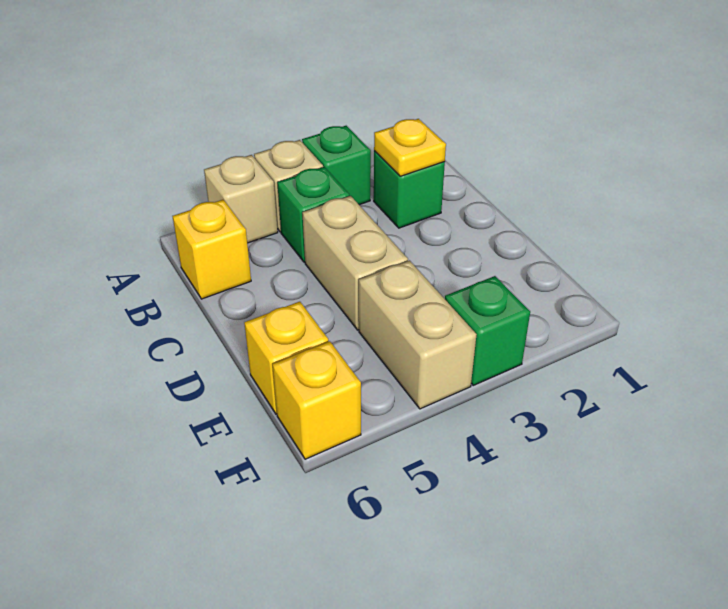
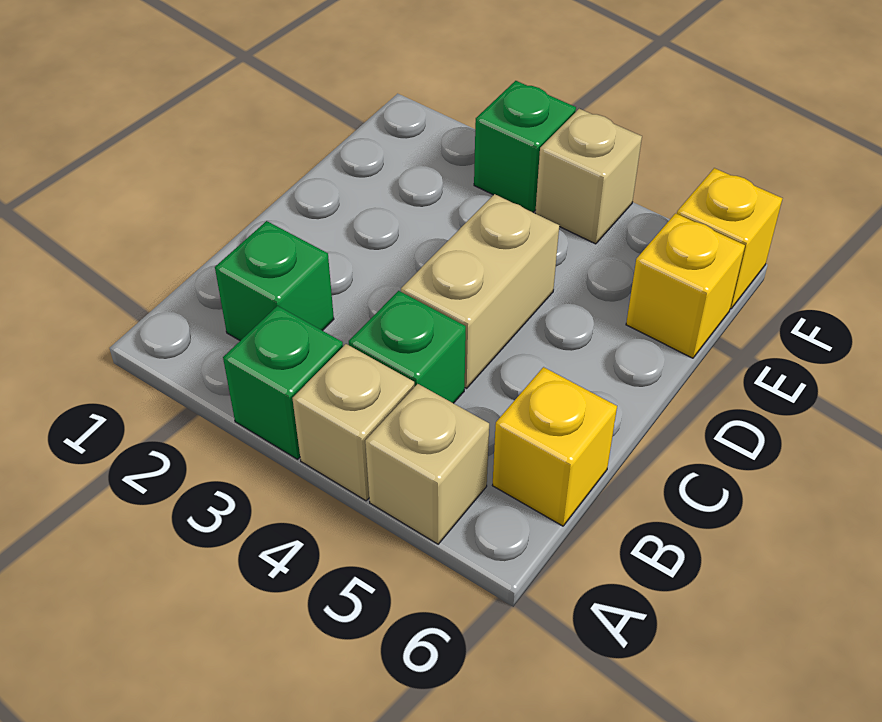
yellow plate B2 level 2 -> none
tan brick E4:F4 level 1 -> tan brick F4 level 1

